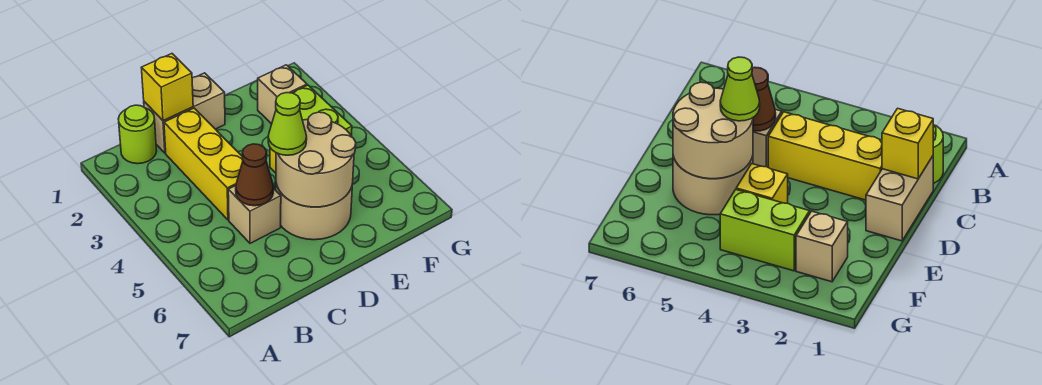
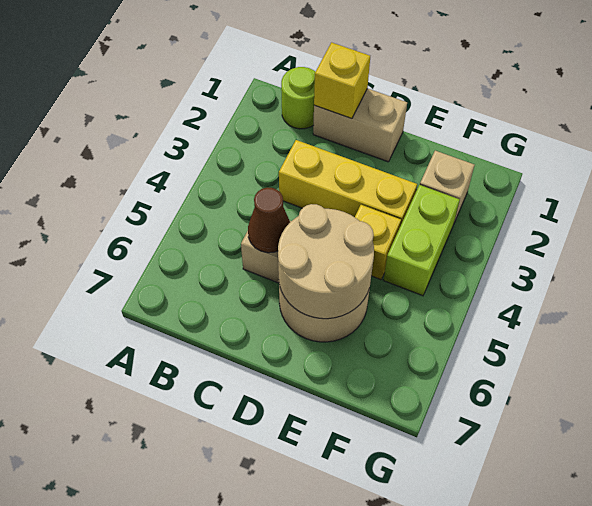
yellow brick C2:C4 level 1 -> yellow brick C3:E3 level 1
lime cone D5 level 3 -> none

